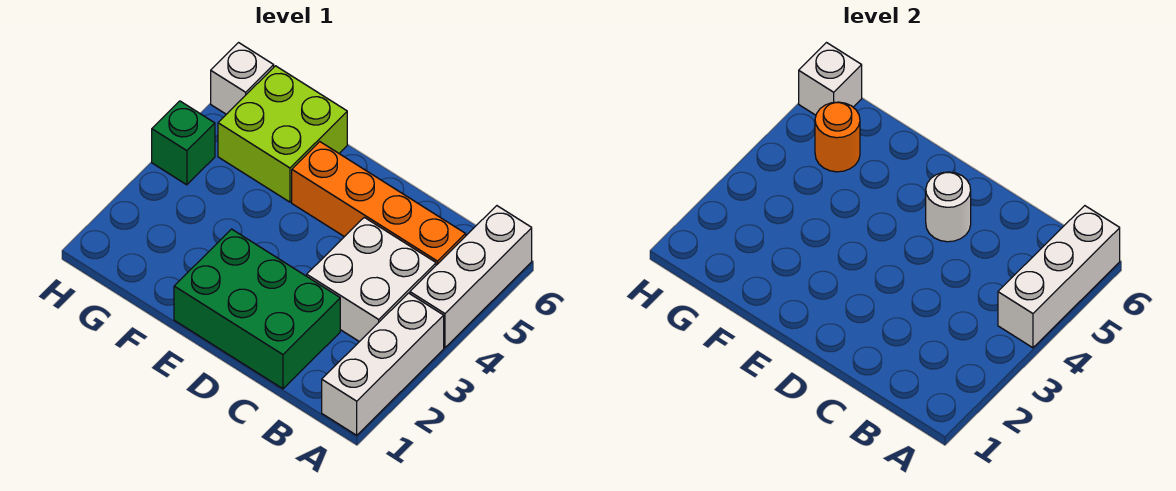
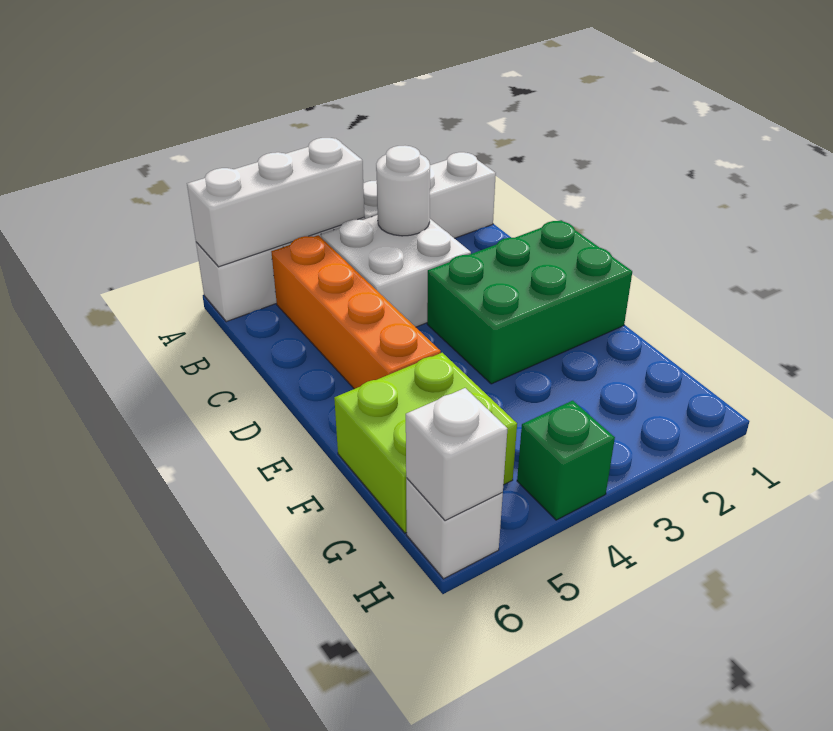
green brick C1:E2 level 1 -> green brick D1:E3 level 1
white round brick D5 level 2 -> white round brick B3 level 2
orange round brick G5 level 2 -> none

